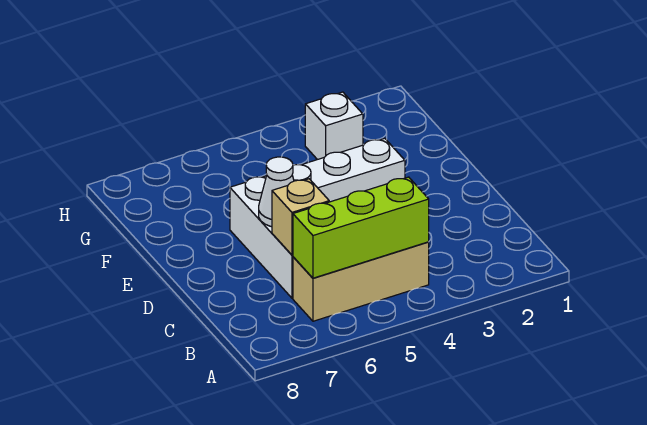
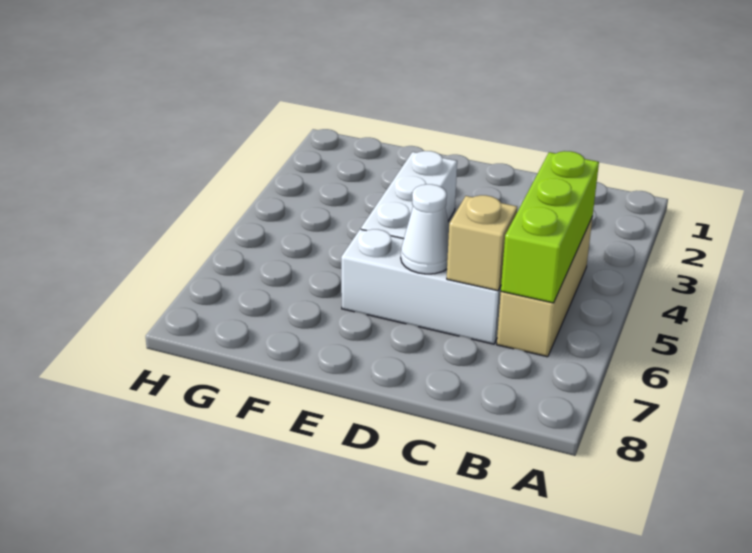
white brick G3 level 1 -> none

